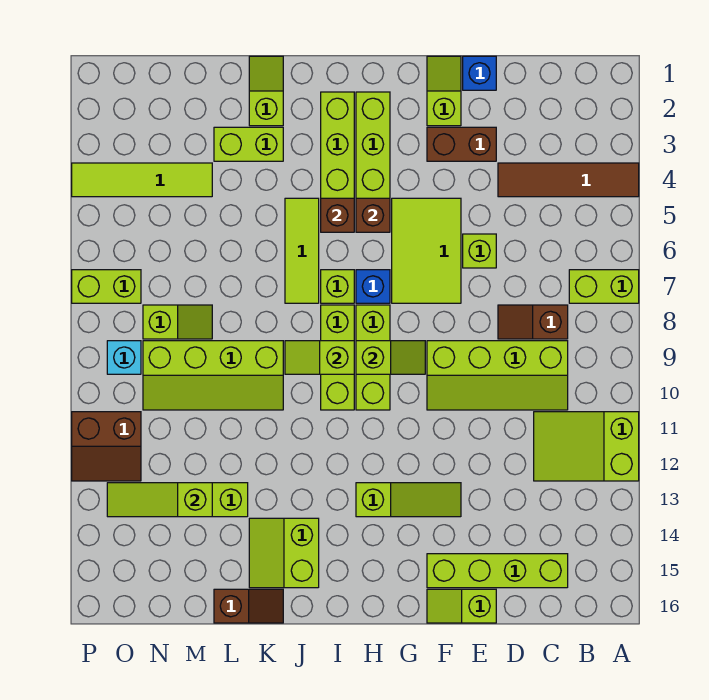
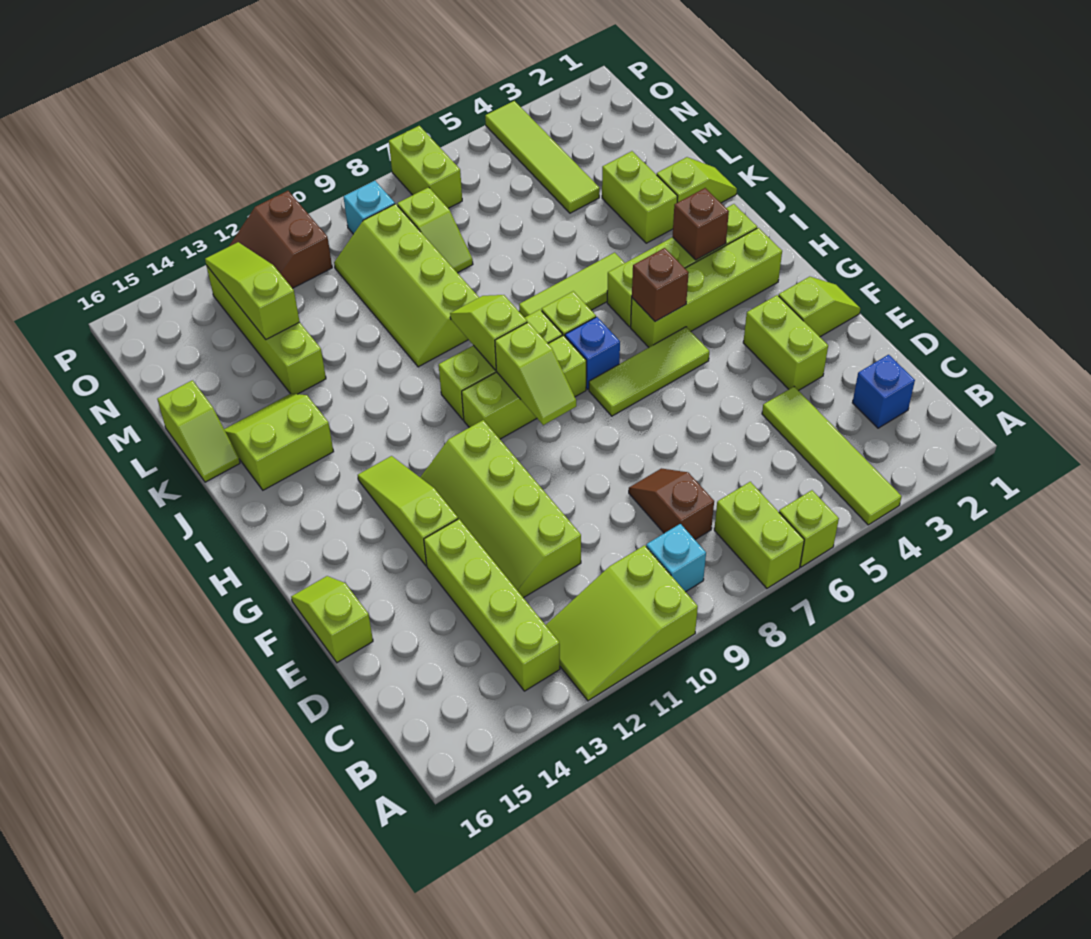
brown tile A4:D4 level 1 -> lime tile A4:D4 level 1
lime slope A11:C12 level 1 top A -> lime slope A10:B12 level 1 top 10
none -> cyan brick B9 level 1
lime slope C9:F10 level 1 top 9 -> lime slope D11:G12 level 1 top 11
lime brick C15:F15 level 1 -> lime brick B13:E13 level 1
blue brick E1 level 1 -> blue brick C2 level 1
brown brick E3:F3 level 1 -> lime brick E3:F3 level 1
lime brick E6 level 1 -> lime brick A6 level 1
lime tile F5:G7 level 1 -> lime tile G5:G7 level 1
lime slope F13:H13 level 1 top H -> lime slope F13:H13 level 1 top F
brown brick I5 level 2 -> brown brick I3 level 2
brown slope K16:L16 level 1 top L -> lime slope K16:L16 level 1 top L

